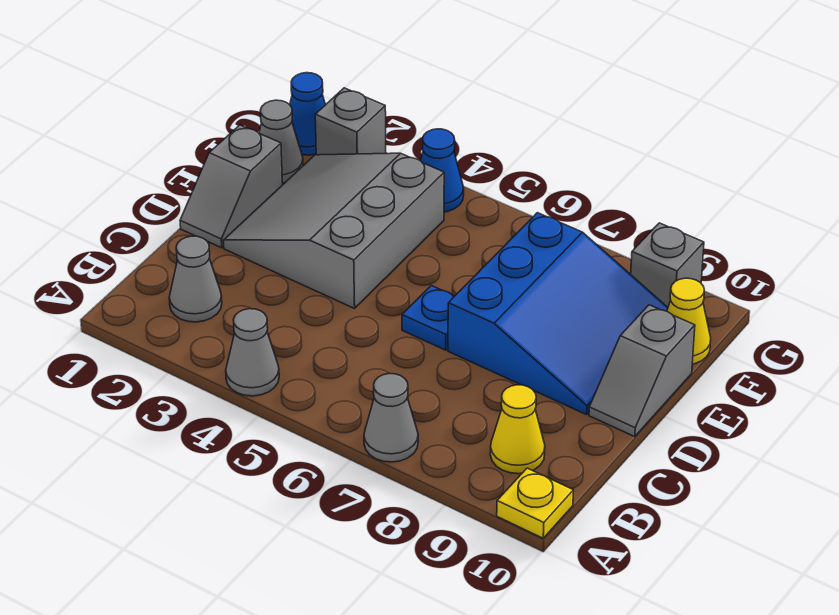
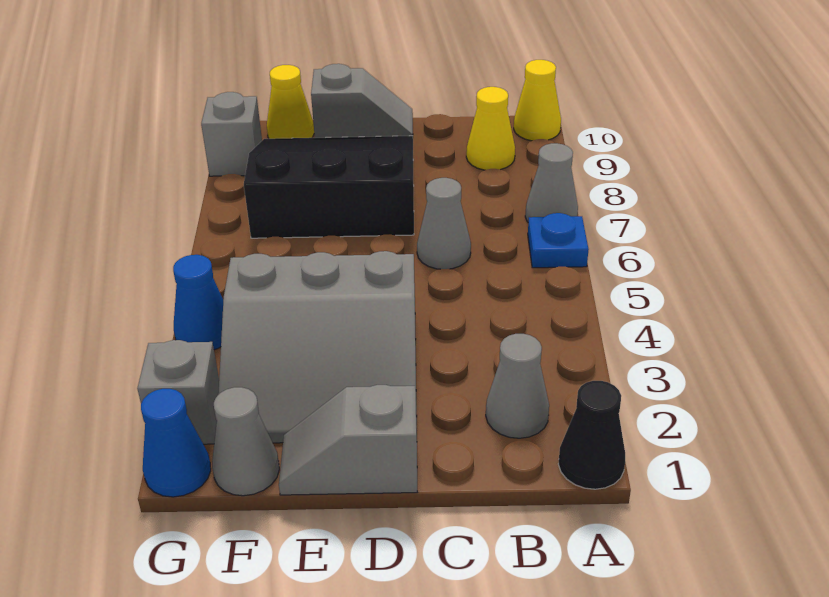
none -> black cone A1 level 1
grey cone A4 level 1 -> grey cone C6 level 1
yellow plate A10 level 1 -> yellow cone A10 level 1
grey slope D1:E1 level 1 top E -> grey slope D1:E1 level 1 top D
blue plate D6 level 1 -> blue plate A6 level 1
blue slope D7:F9 level 1 top 7 -> black slope D7:F9 level 1 top 7

